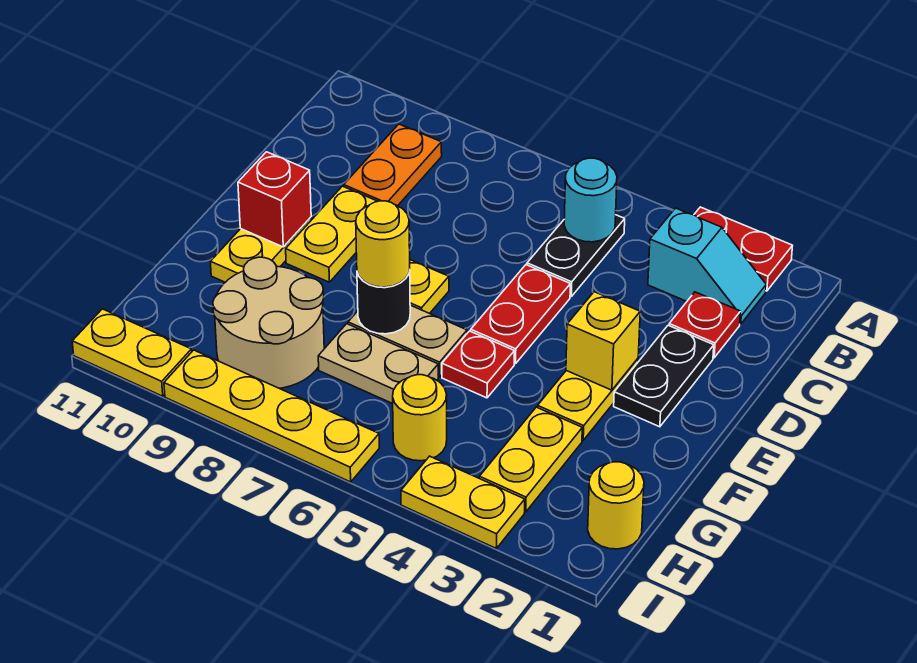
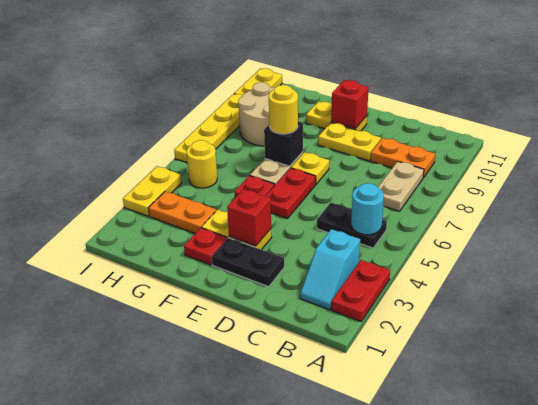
red plate C2 level 1 -> red plate F2 level 1
red plate D5:E5 level 1 -> red plate E5:E6 level 1
yellow brick E3 level 2 -> red brick E3 level 2
black round brick F7 level 2 -> black brick F7 level 2
yellow plate G3:H3 level 1 -> orange plate G3:H3 level 1
tan plate G6:G7 level 1 -> tan plate B7:B8 level 1
yellow round brick H1 level 1 -> none

